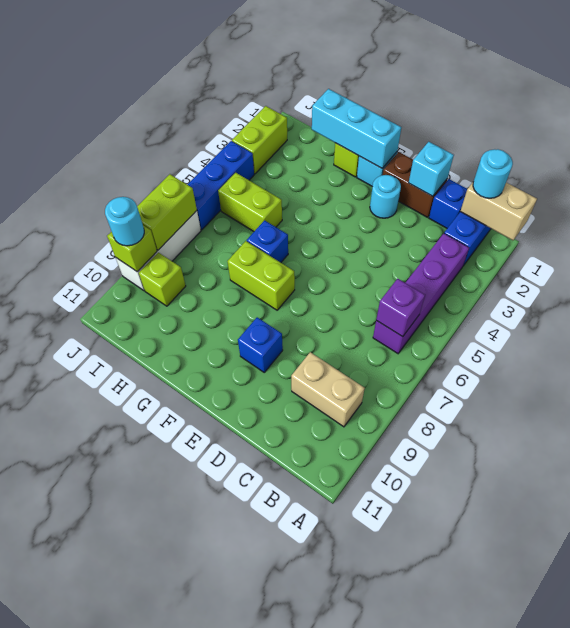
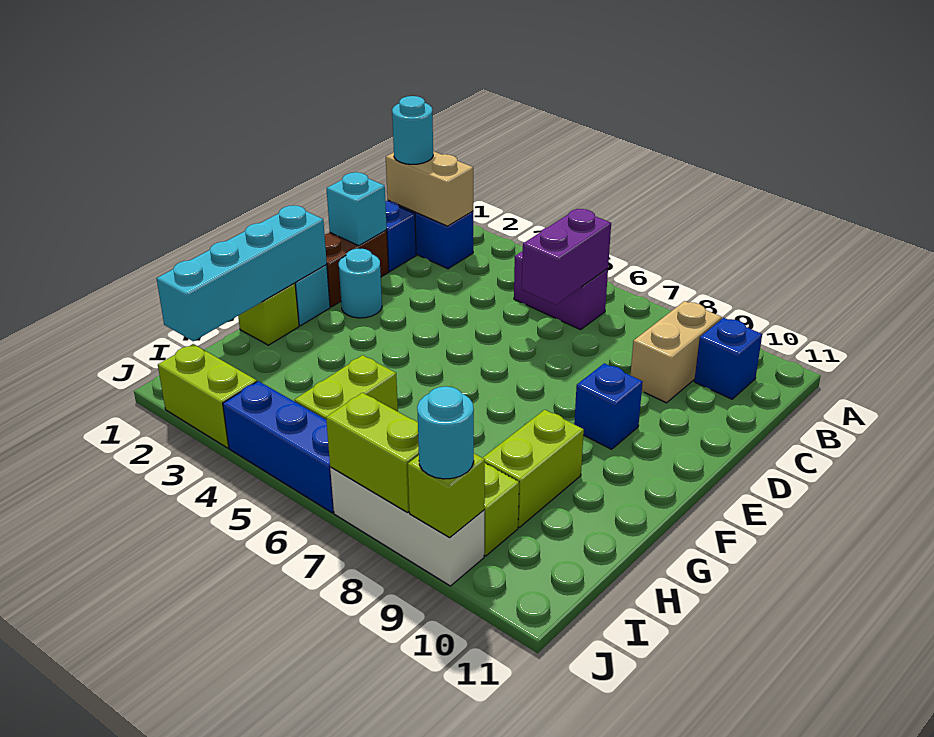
tan brick A1:B1 level 2 -> tan brick B1:B2 level 2
purple brick B3:B6 level 1 -> purple brick B5:B6 level 1
purple brick B6 level 2 -> purple brick B6:C6 level 2
cyan brick F1:H1 level 2 -> cyan brick F1:I1 level 2
lime brick F7:G7 level 1 -> lime brick G9:H9 level 1
blue brick G6 level 1 -> blue brick B10 level 1

